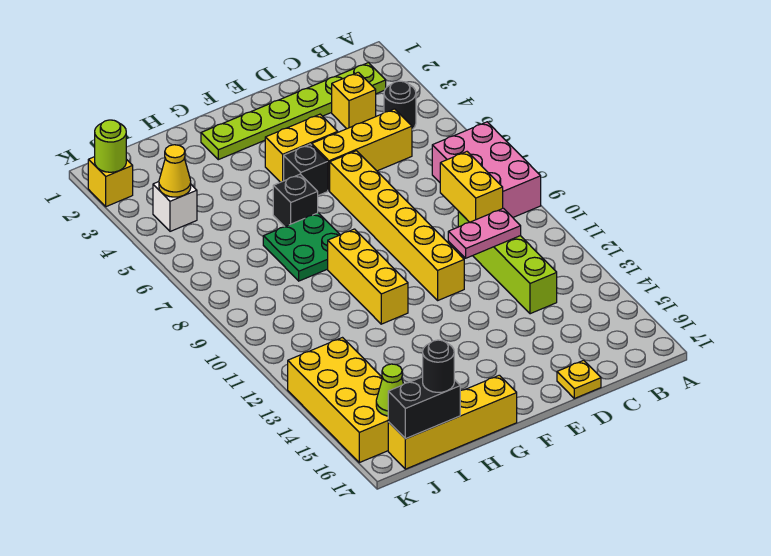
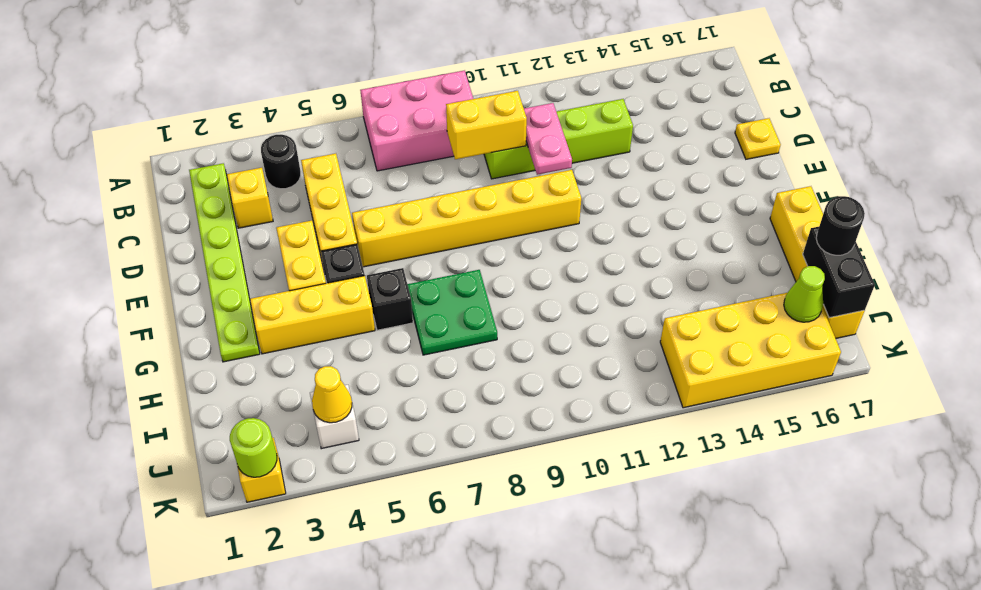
yellow brick G9:G11 level 1 -> yellow brick G3:G5 level 1

